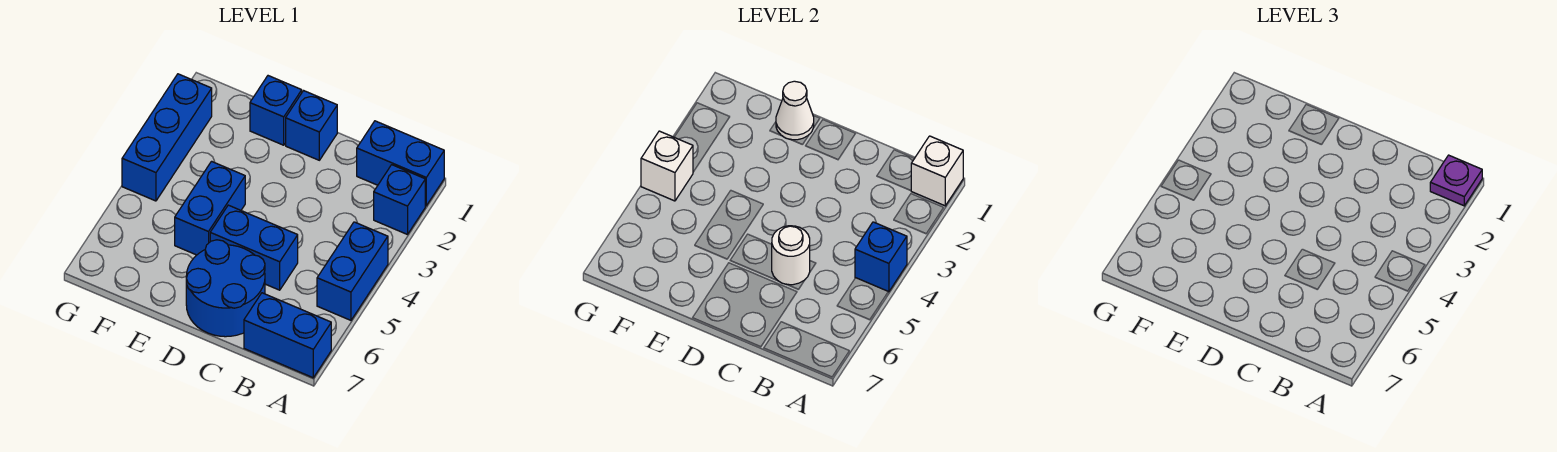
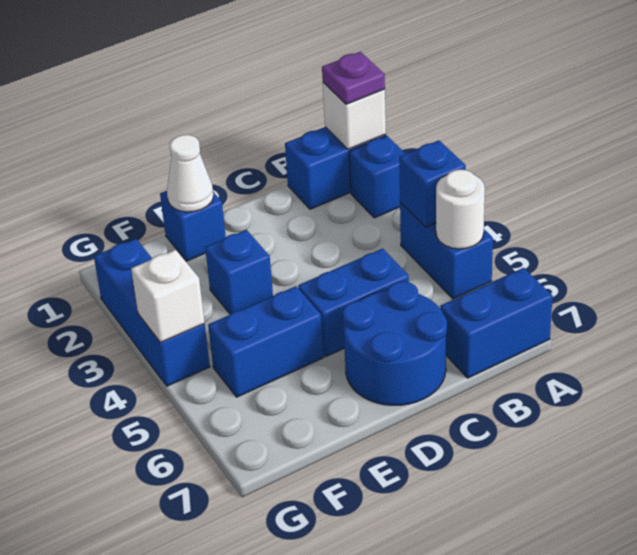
white round brick C5 level 2 -> white round brick A5 level 2
blue brick D1 level 1 -> blue brick E3 level 1
blue brick E4:E5 level 1 -> blue brick E5:F5 level 1

